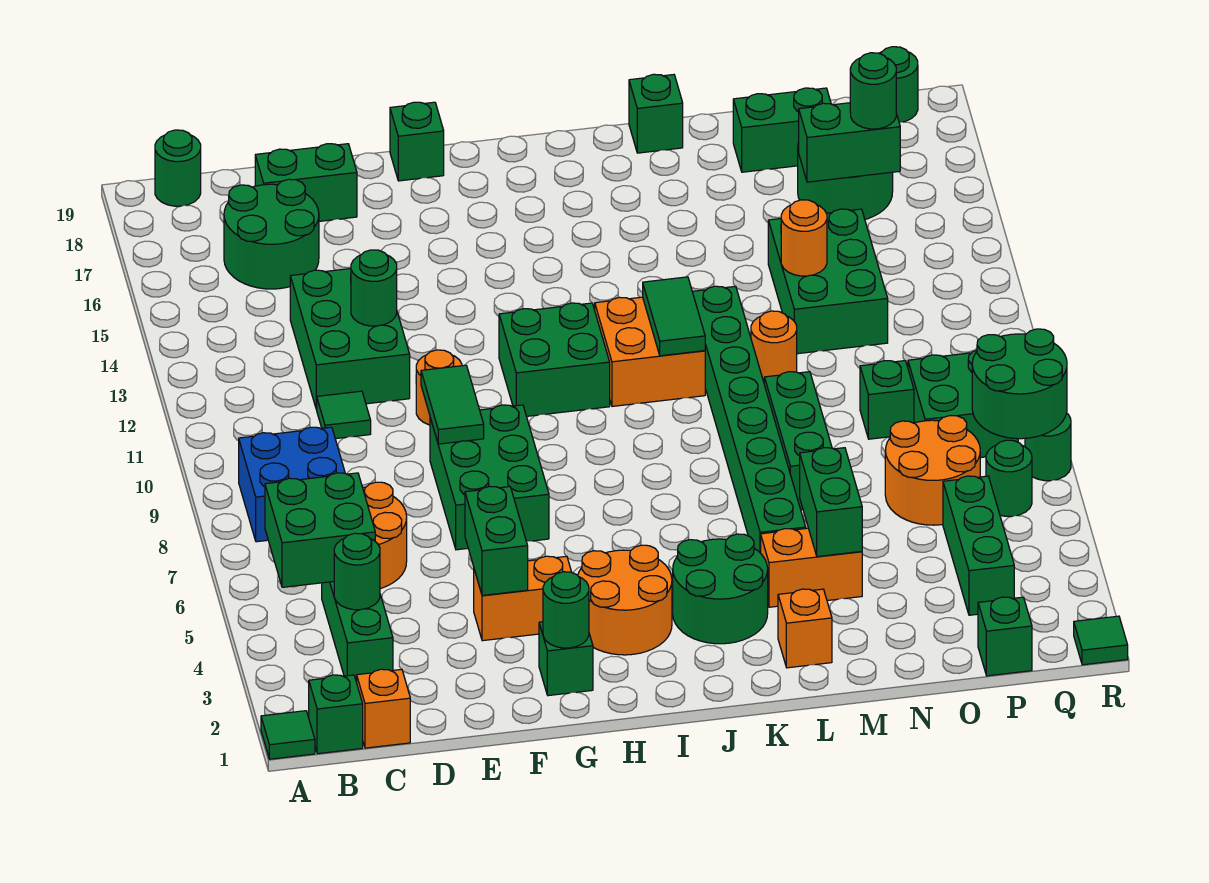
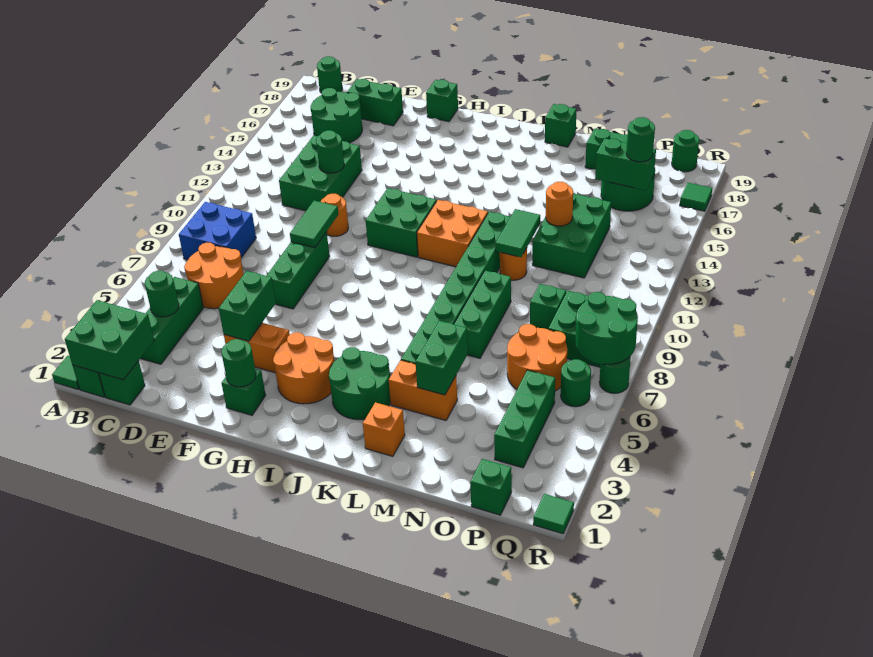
green brick B5:C6 level 2 -> green brick B1:C2 level 2
orange brick C1 level 1 -> green brick C1 level 1
green tile D11 level 1 -> green tile R17 level 1
green brick F7:G9 level 1 -> green brick F7:F9 level 1
green tile K11:K12 level 2 -> green tile M11:M12 level 2

